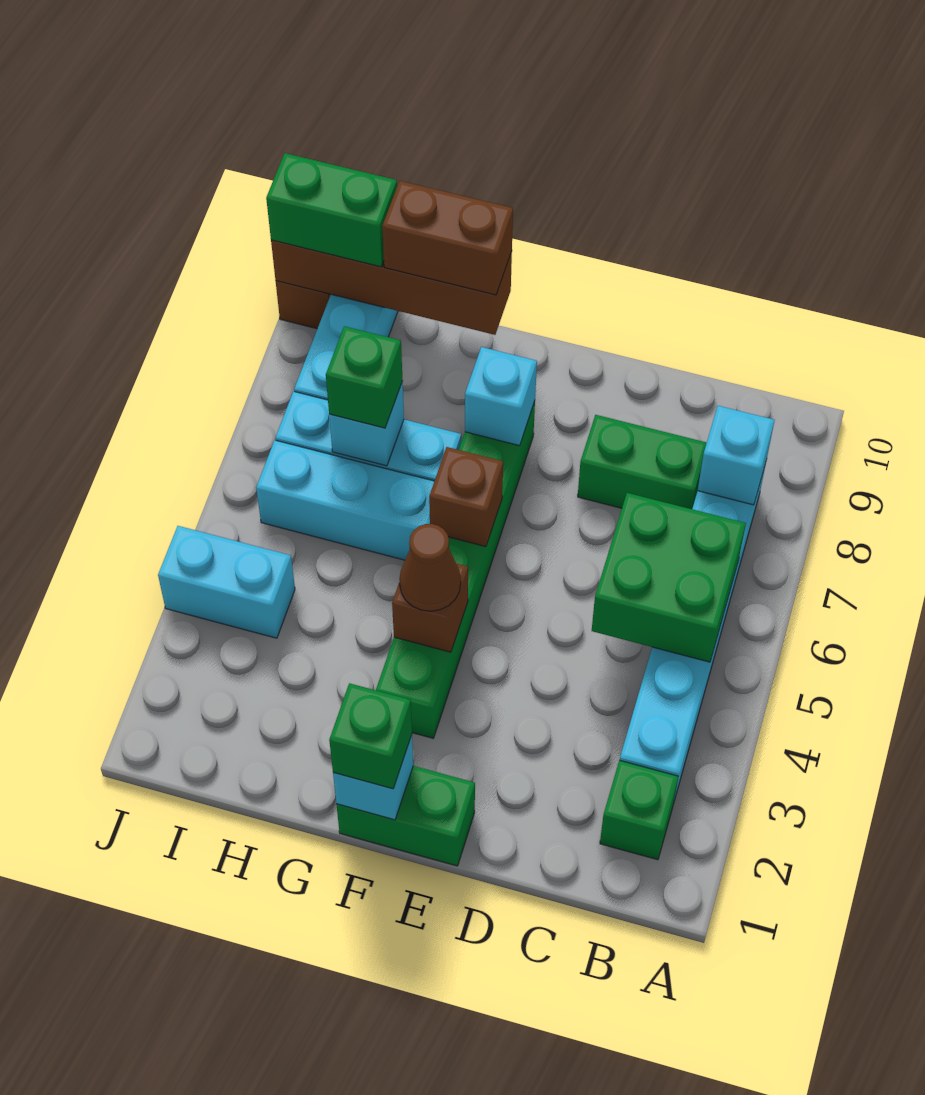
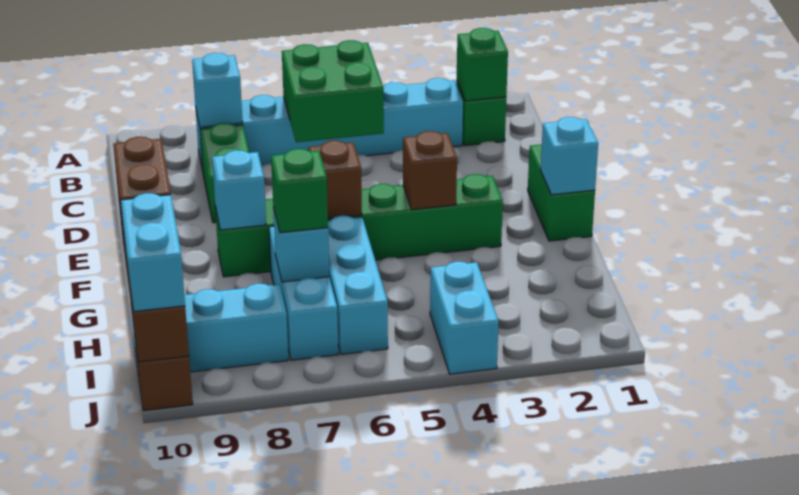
green brick F1 level 3 -> green brick B2 level 2
brown cone F4 level 3 -> none
green brick I10:J10 level 3 -> cyan brick I10:J10 level 3

